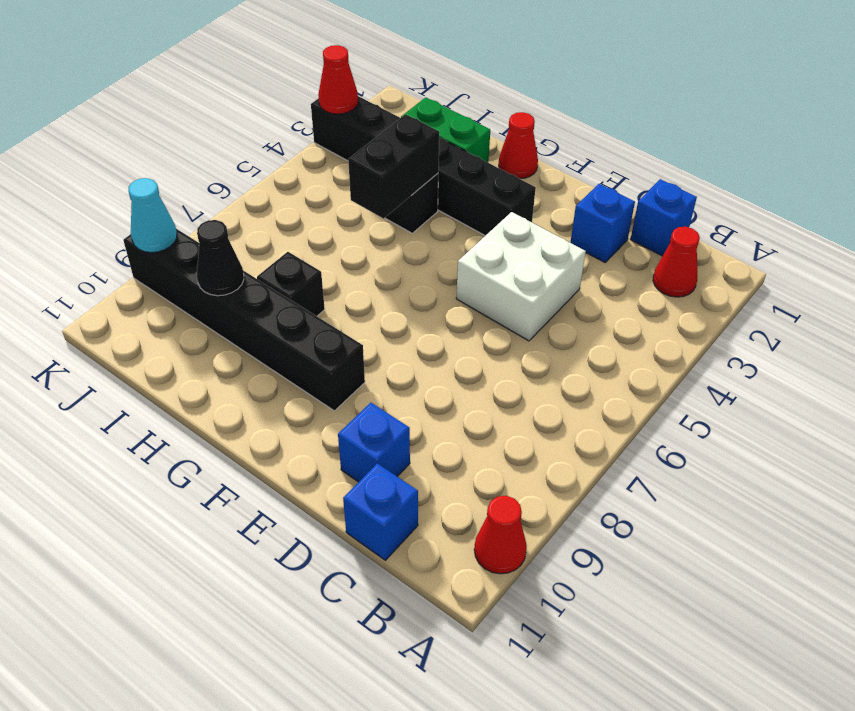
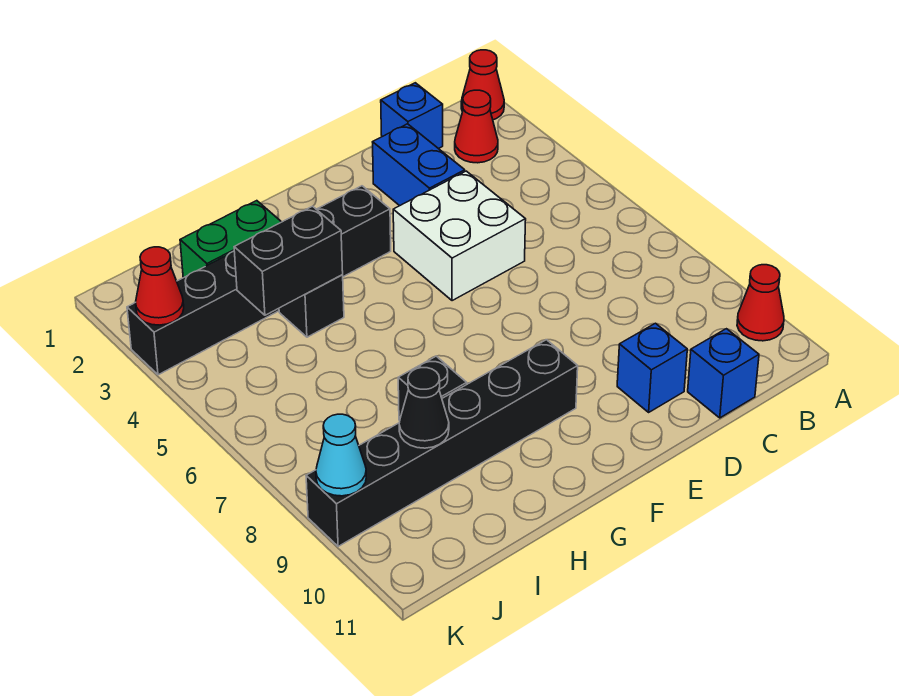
blue brick D2 level 1 -> blue brick D2:D3 level 1
red cone G1 level 1 -> red cone A1 level 1
black brick H4:H5 level 2 -> black brick H4:I4 level 2

